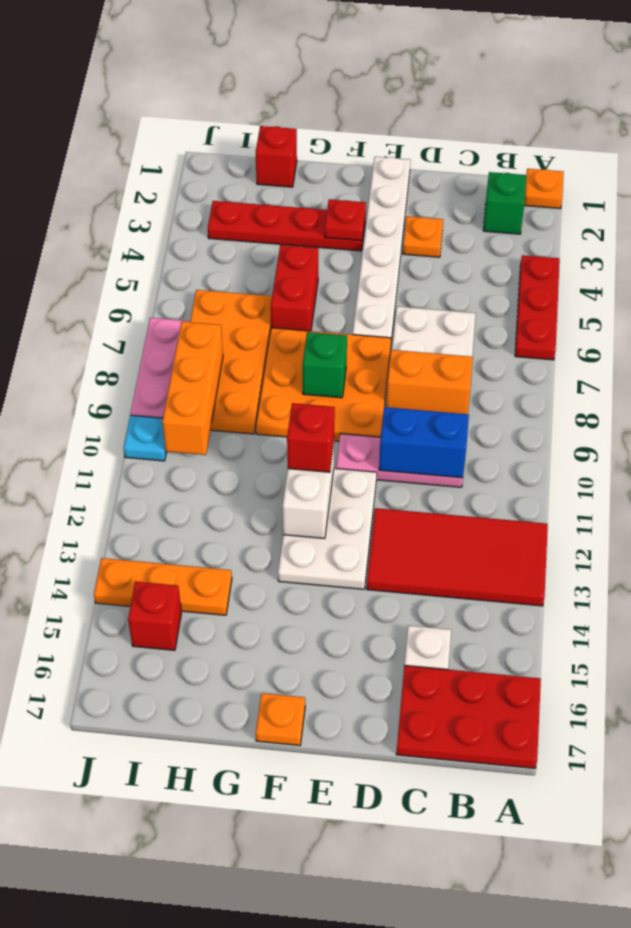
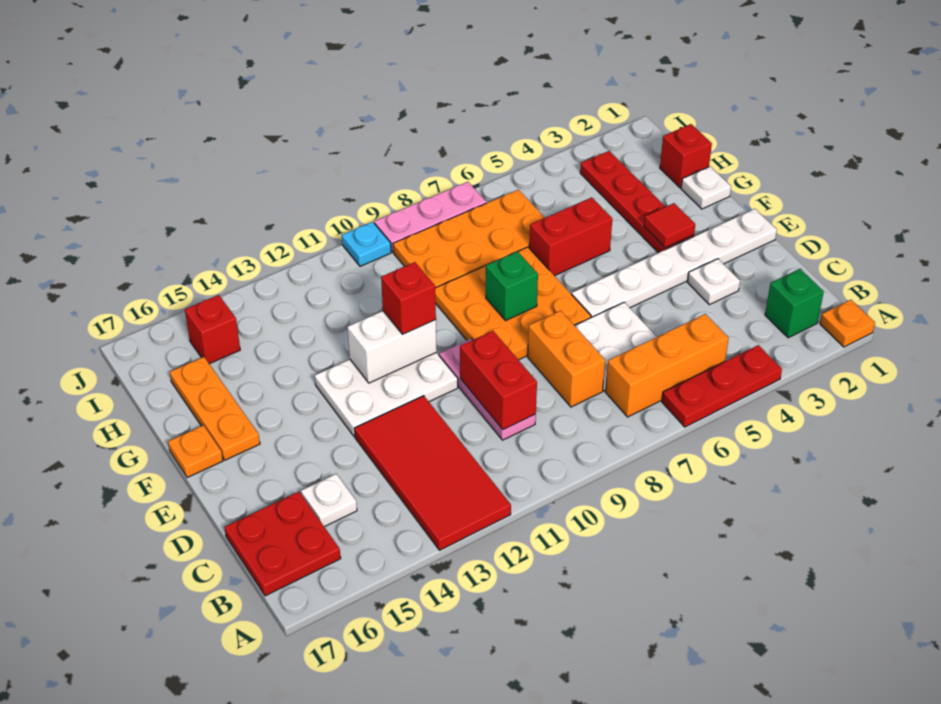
red plate A16:C17 level 1 -> red plate B16:C17 level 1
blue brick C10:D10 level 2 -> red brick C10:D10 level 2
orange plate D3 level 1 -> white plate D3 level 1
red plate F3 level 2 -> red tile F3 level 2
none -> white plate G1 level 1
orange plate H14:J14 level 1 -> orange plate F16:H16 level 1
orange brick I8:I10 level 2 -> orange brick B5:B7 level 1

